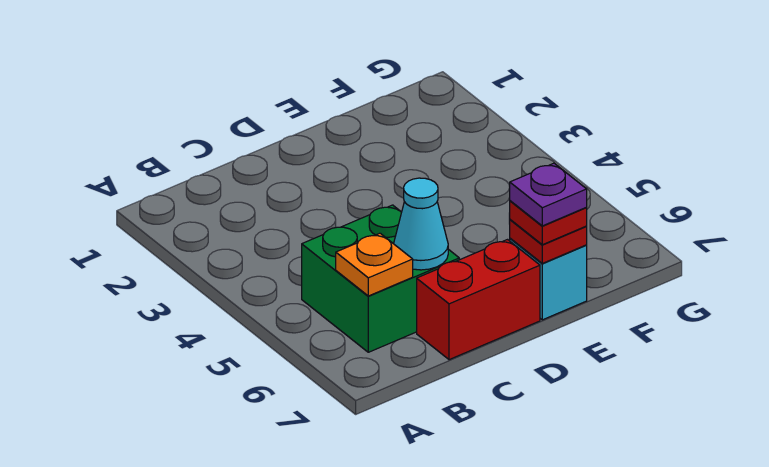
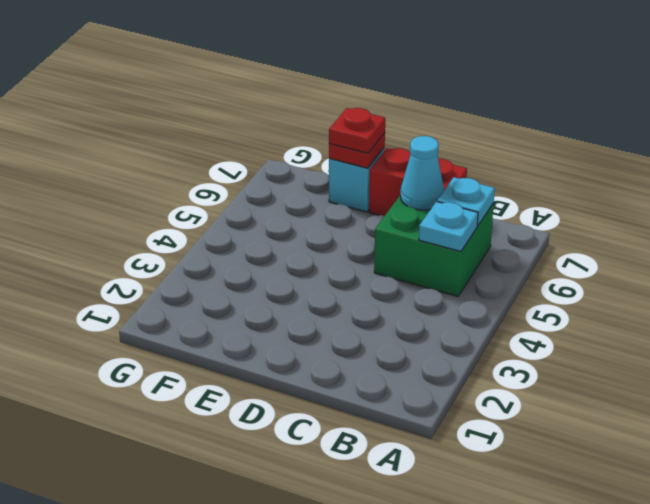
none -> cyan plate B5 level 2
orange plate B6 level 2 -> cyan plate B6 level 2
purple plate E7 level 4 -> none

